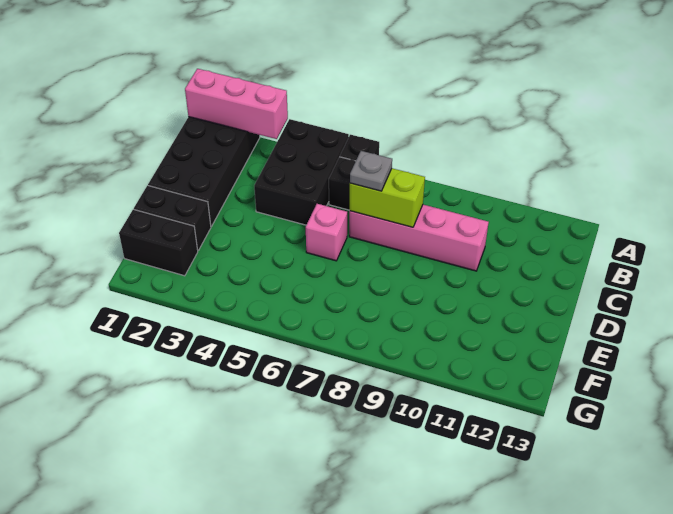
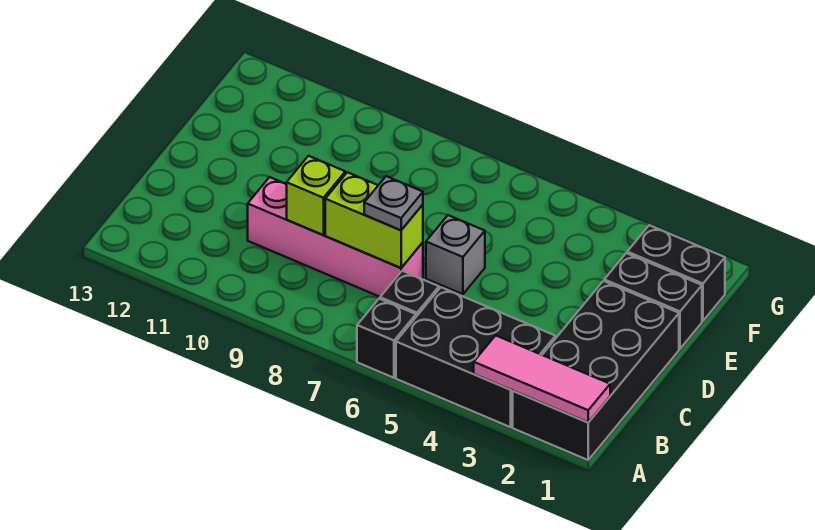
pink brick A1:A3 level 2 -> pink tile A1:A3 level 2
black brick A4:C5 level 1 -> black brick A3:B5 level 1
none -> lime brick C9 level 2
pink brick D6 level 1 -> grey brick D6 level 1

